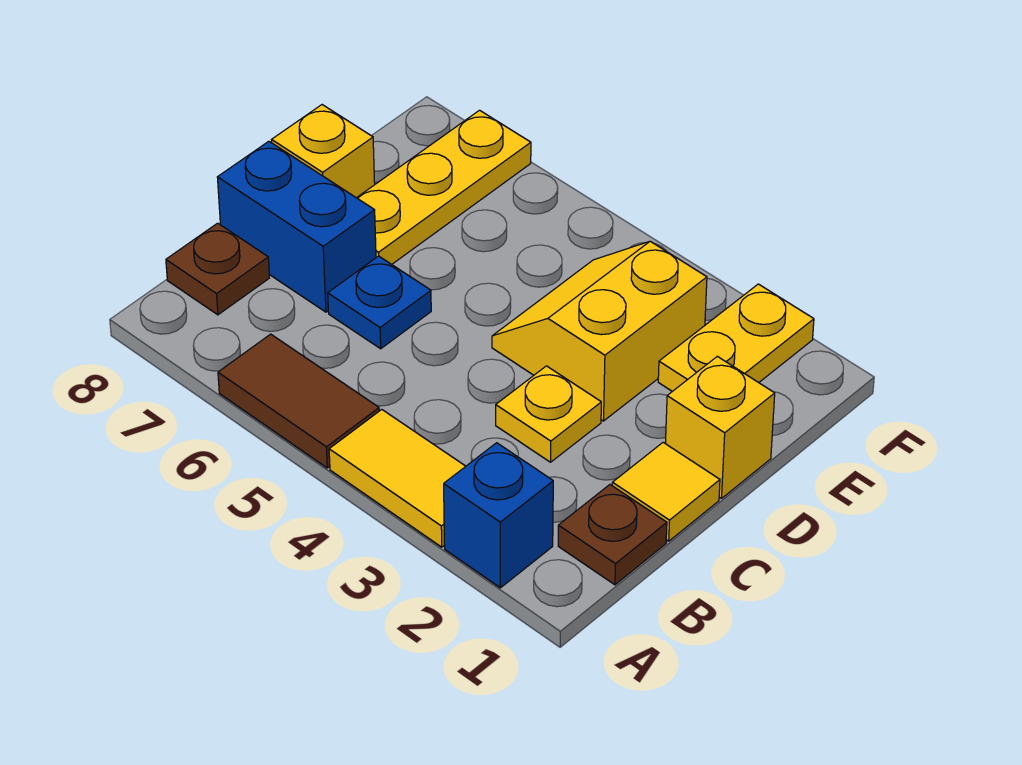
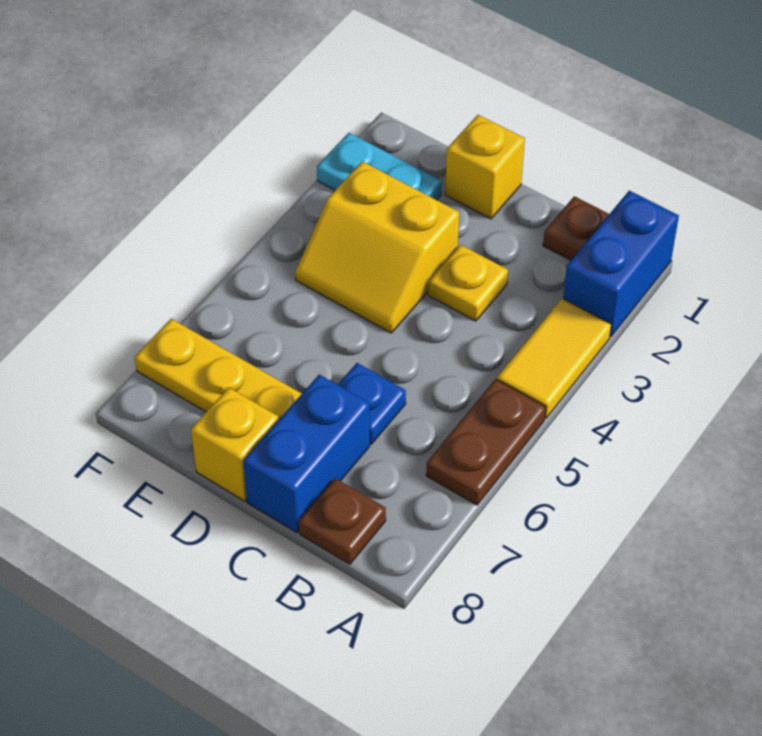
blue brick A2 level 1 -> blue brick A1:A2 level 1
brown tile A5:A6 level 1 -> brown plate A5:A6 level 1
yellow tile C1 level 1 -> none
yellow plate E2:F2 level 1 -> cyan plate E2:F2 level 1

